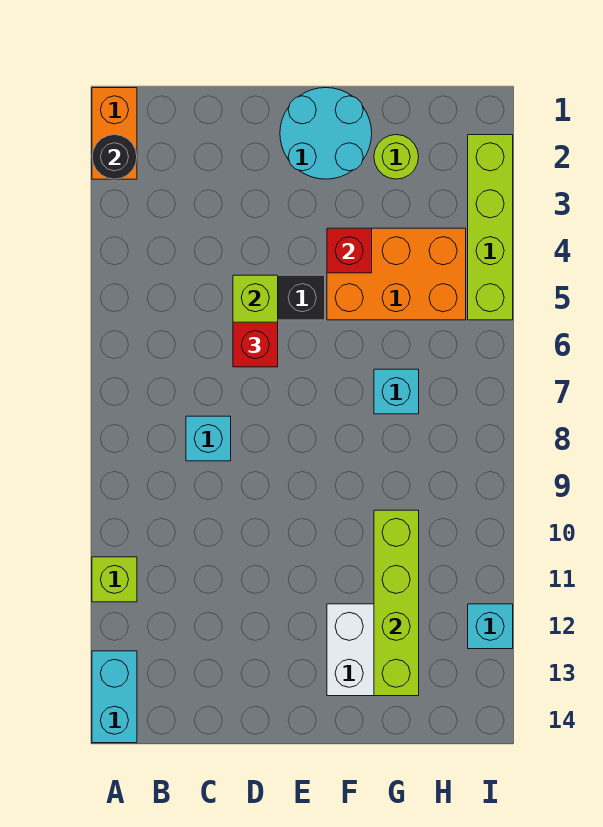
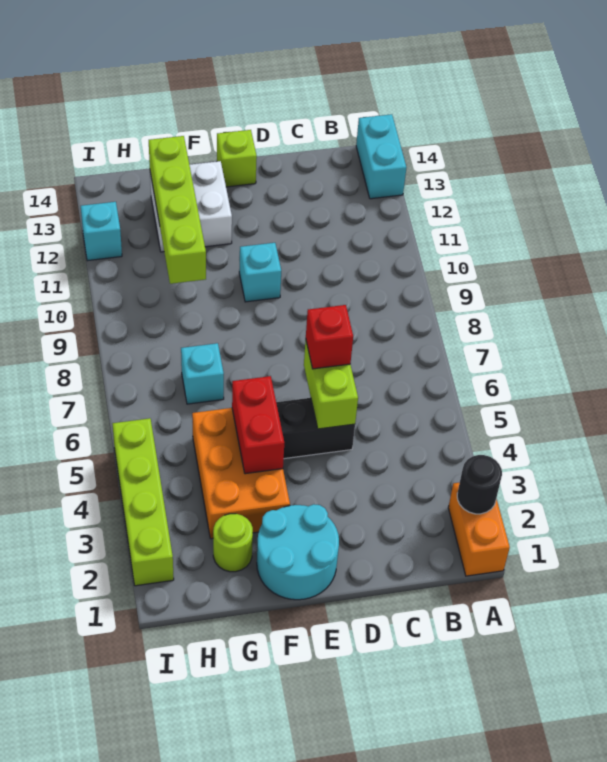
lime brick A11 level 1 -> lime brick E14 level 1
cyan brick C8 level 1 -> cyan brick E10 level 1
orange brick F4:H5 level 1 -> orange brick F3:G5 level 1
red brick F4 level 2 -> red brick F4:F5 level 2

